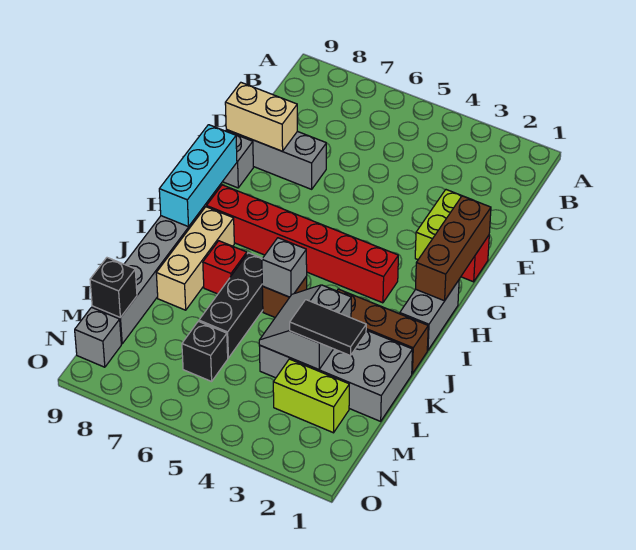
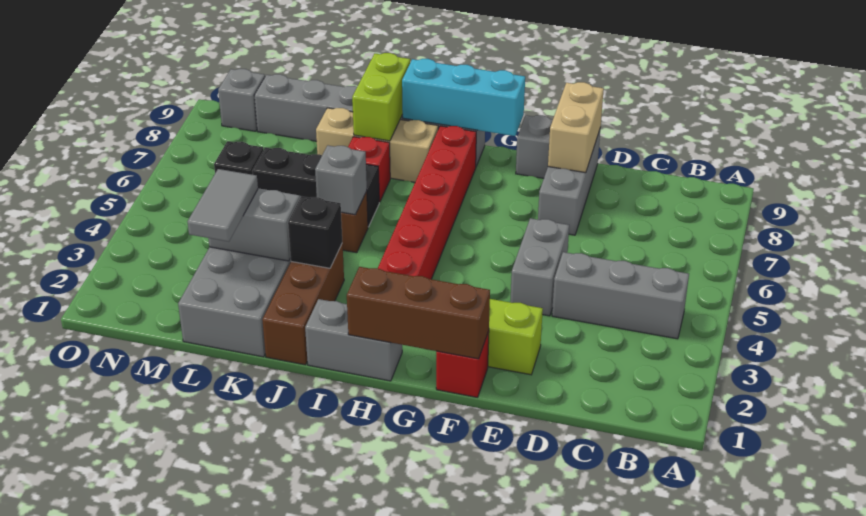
none -> grey brick B4:D4 level 1
none -> grey brick E4:E5 level 1
black tile L2:L3 level 3 -> grey tile L2:L3 level 3
lime brick M2:M3 level 1 -> lime brick J8:J9 level 2
black brick M9 level 2 -> black brick J3 level 2

